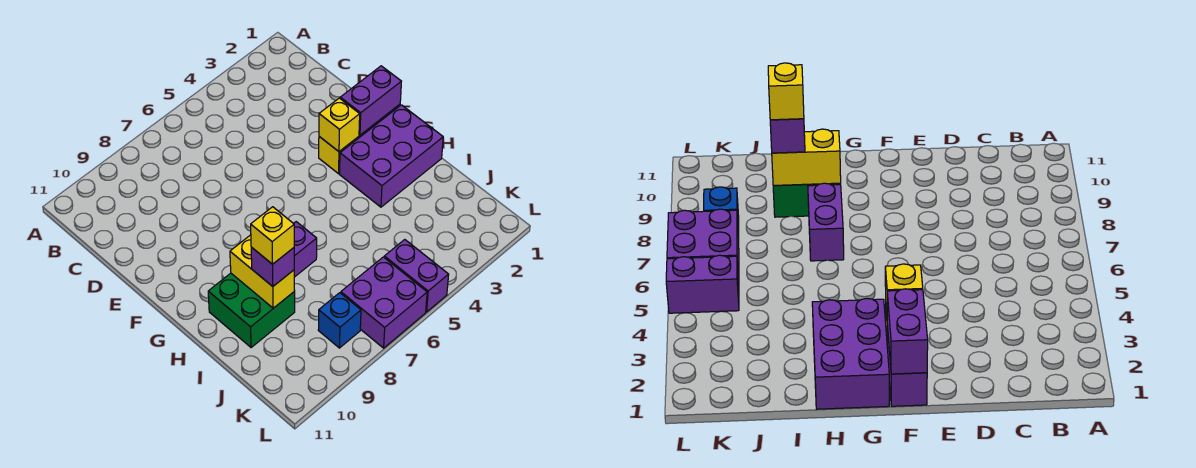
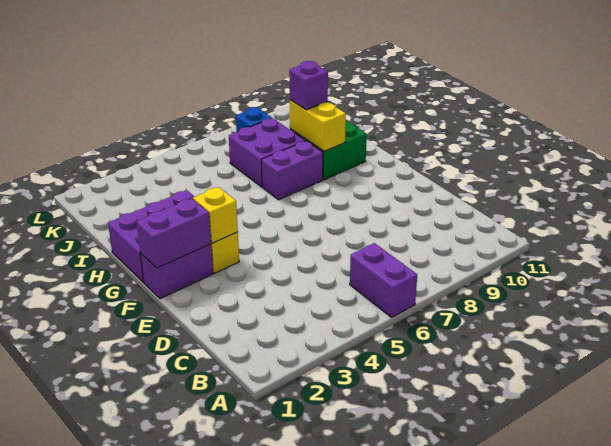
yellow brick I9 level 4 -> none
purple brick K5:L5 level 1 -> purple brick A6:B6 level 1
purple brick K6:L7 level 1 -> purple brick I7:J8 level 1

